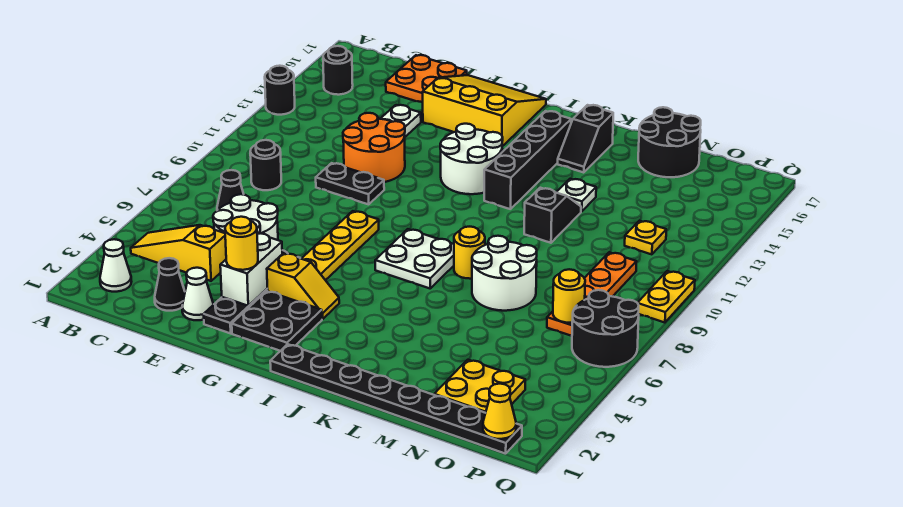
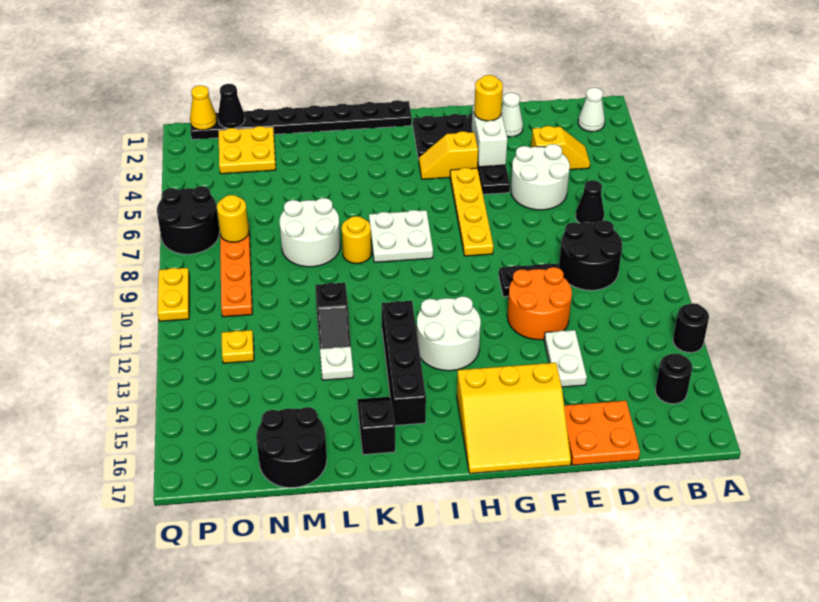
yellow slope B4:D4 level 1 top D -> yellow slope C4:D4 level 1 top D
black round brick C9 level 1 -> black round brick C9:D10 level 1
black cone D2 level 1 -> black cone O1 level 2

